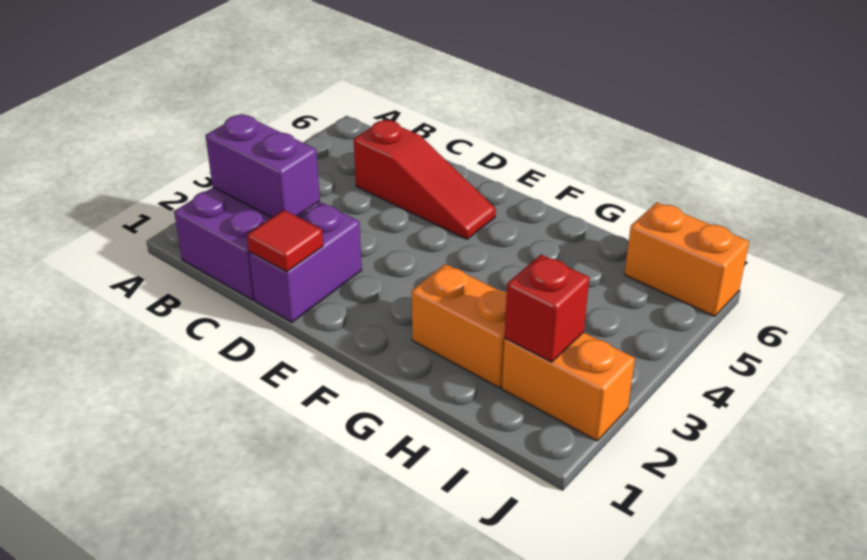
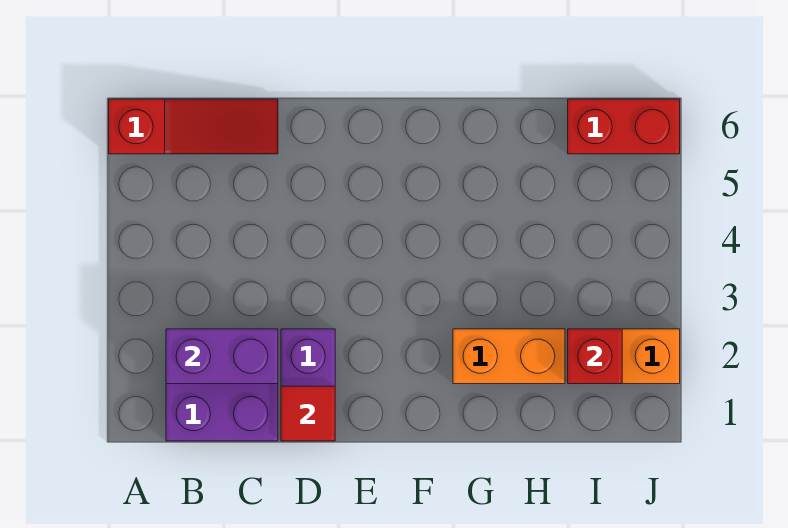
red slope C5:E5 level 1 top C -> red slope A6:C6 level 1 top A
orange brick I6:J6 level 1 -> red brick I6:J6 level 1

